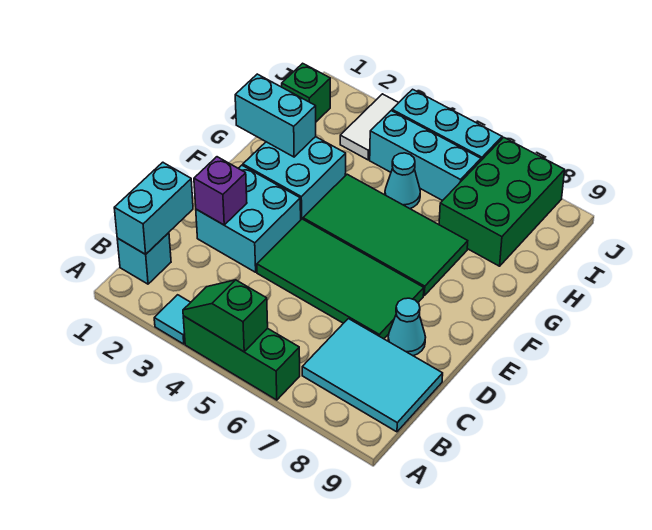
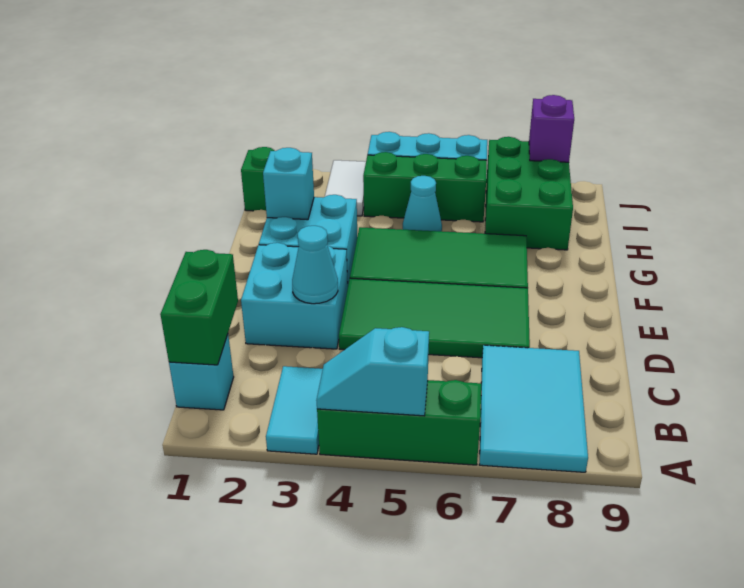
cyan tile A3 level 1 -> cyan tile A3:B3 level 1
green slope A4:A5 level 2 top 5 -> cyan slope A4:A5 level 2 top 5
cyan brick B1:C1 level 2 -> green brick B1:C1 level 2
cyan tile B7:C9 level 1 -> cyan tile A7:C8 level 1
purple brick D2 level 2 -> purple brick J8 level 2
cyan cone D8 level 1 -> cyan cone D3 level 2
cyan brick G1:G2 level 2 -> cyan brick G2 level 2
cyan brick I4:I6 level 1 -> green brick I4:I6 level 1

